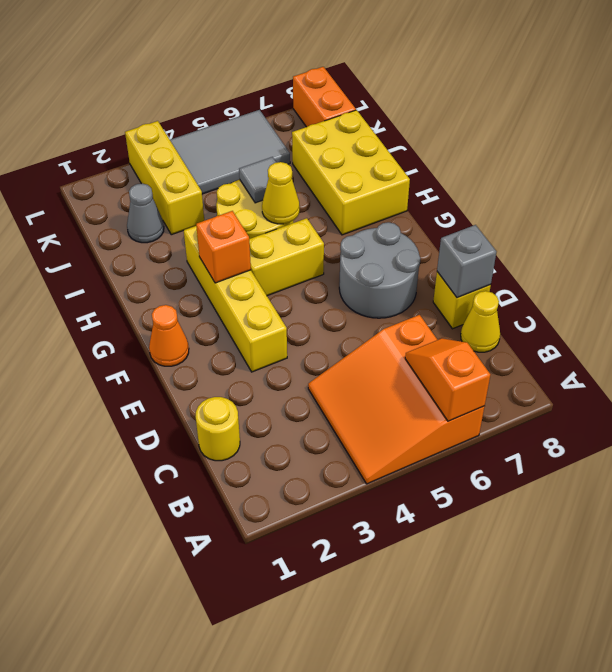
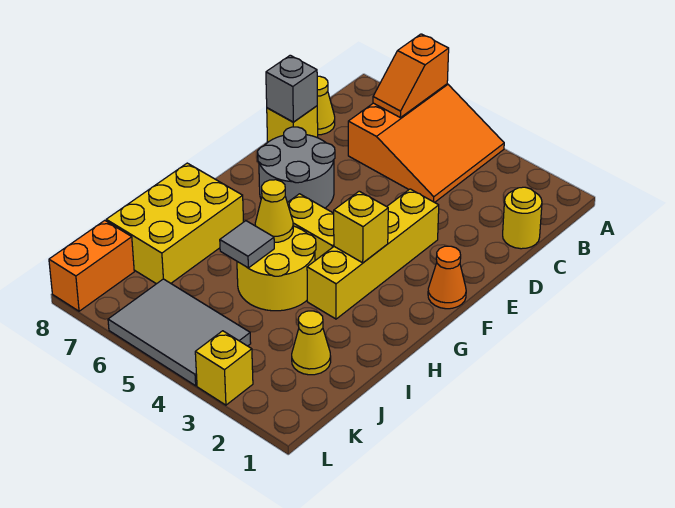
orange brick G3 level 2 -> yellow brick G3 level 2
grey cone J2 level 1 -> yellow cone J2 level 1
yellow brick J3:L3 level 1 -> yellow brick L3 level 1

